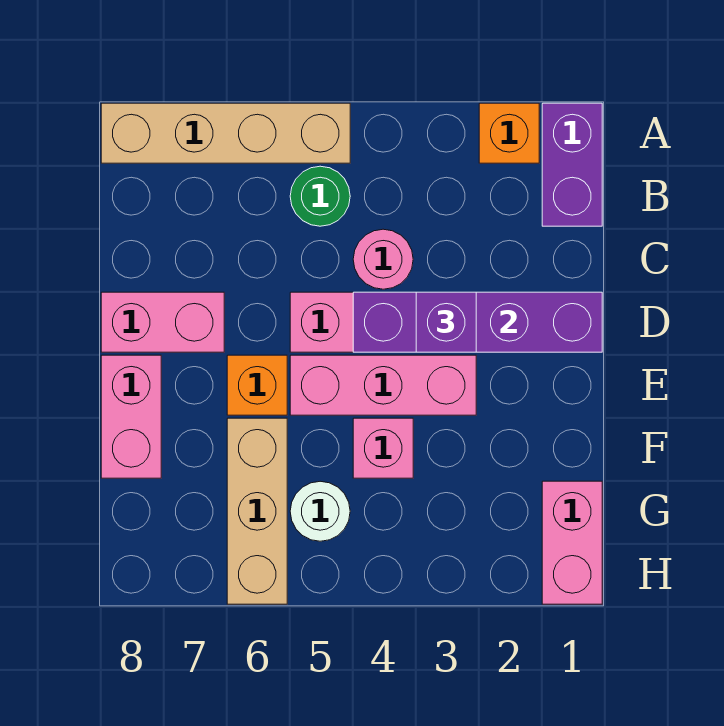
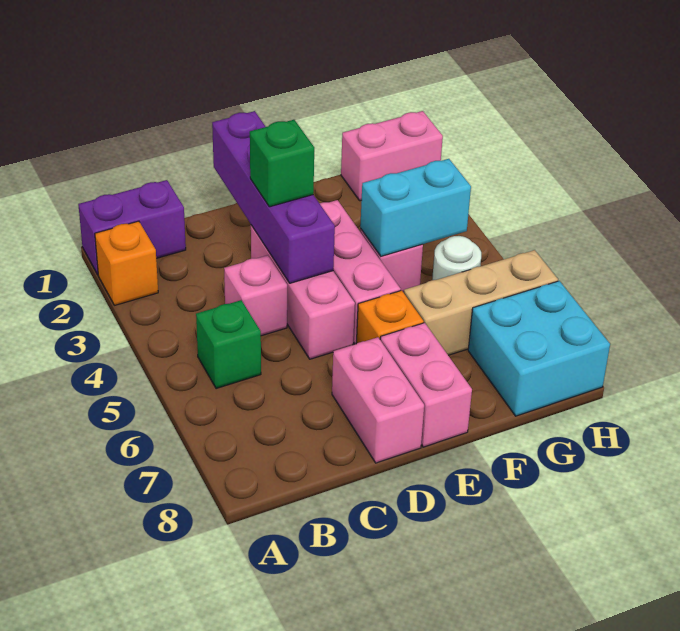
tan brick A5:A8 level 1 -> none
green round brick B5 level 1 -> green brick B5 level 1
pink round brick C4 level 1 -> pink brick C4 level 1
purple brick D3 level 3 -> green brick D3 level 3
pink brick E8:F8 level 1 -> pink brick E7:E8 level 1
none -> cyan brick F4:G4 level 2
none -> cyan brick G7:H8 level 1

